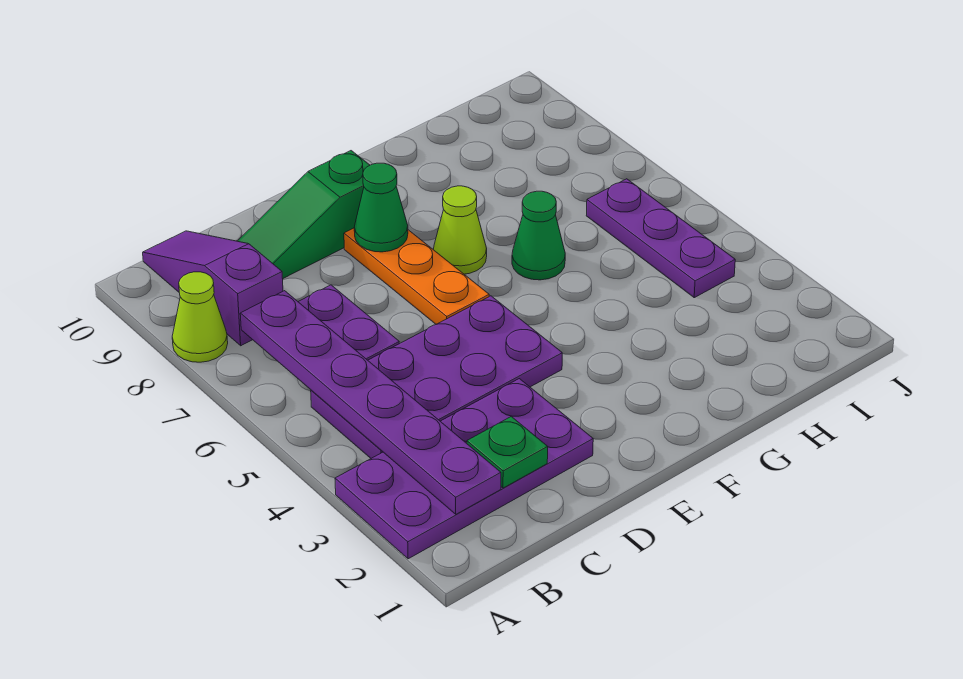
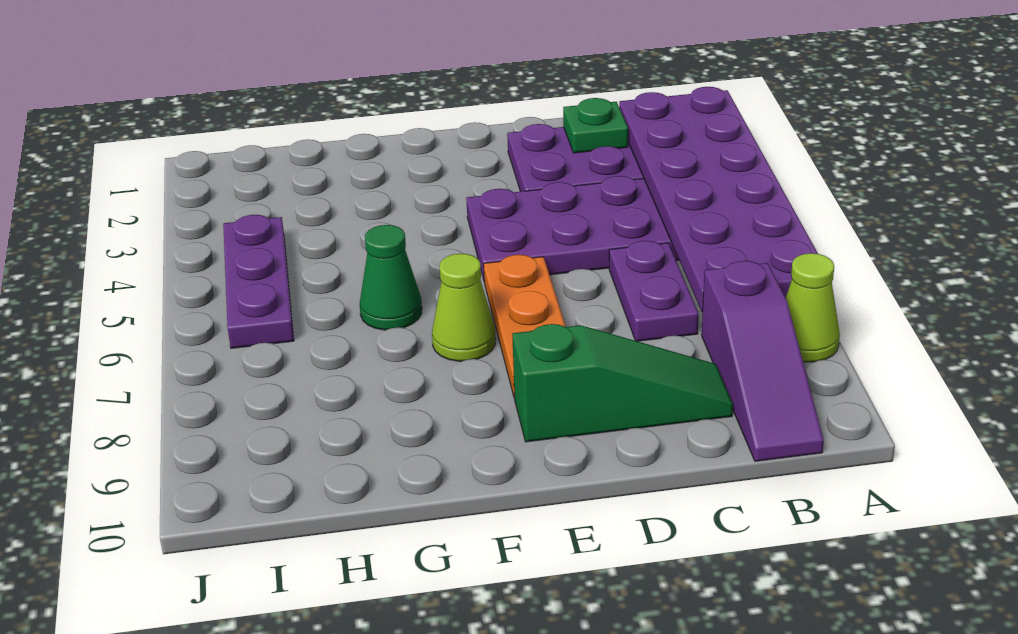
purple plate B2:B7 level 2 -> purple plate A2:B7 level 2
green cone E8 level 2 -> none

